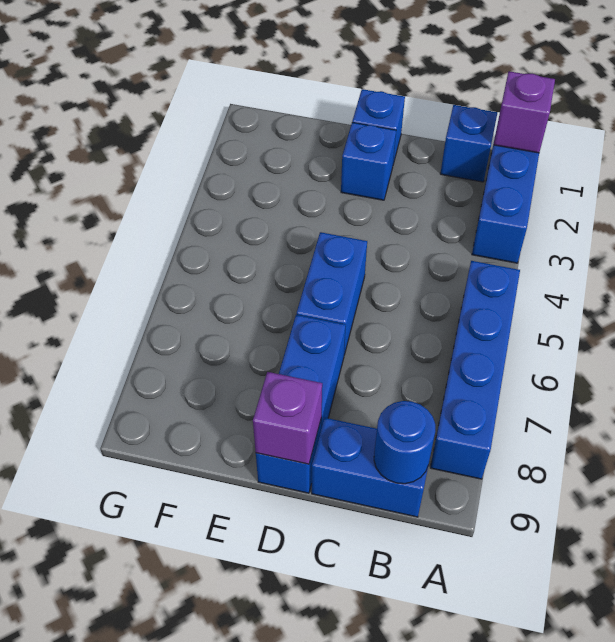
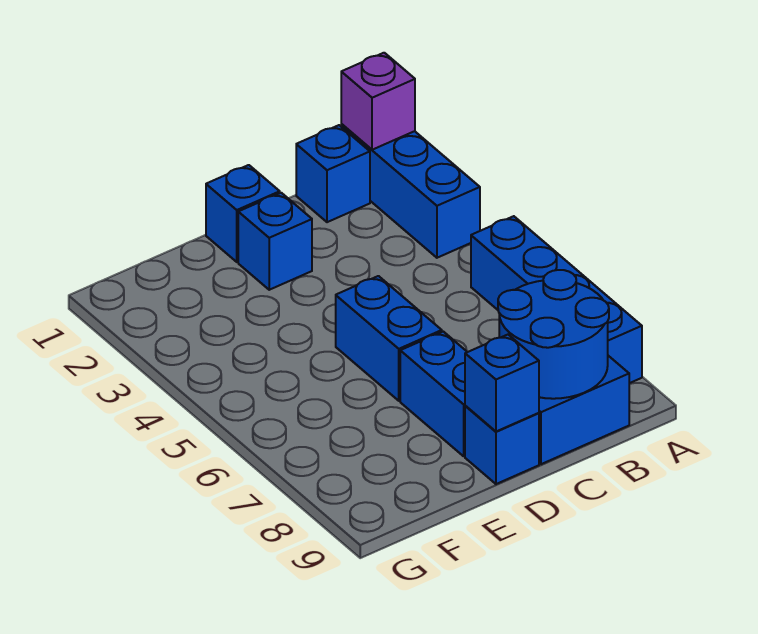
blue round brick B9 level 2 -> blue round brick B8:C9 level 2
purple brick D9 level 2 -> blue brick D9 level 2

